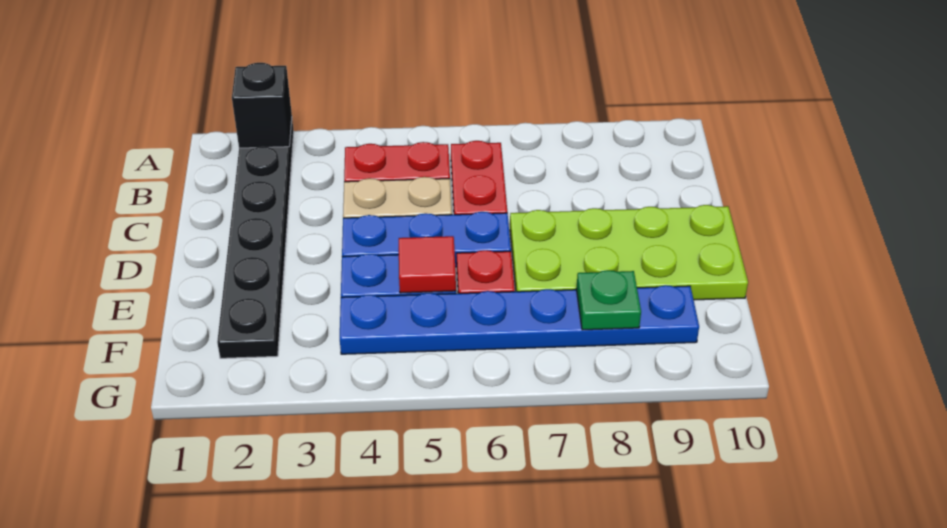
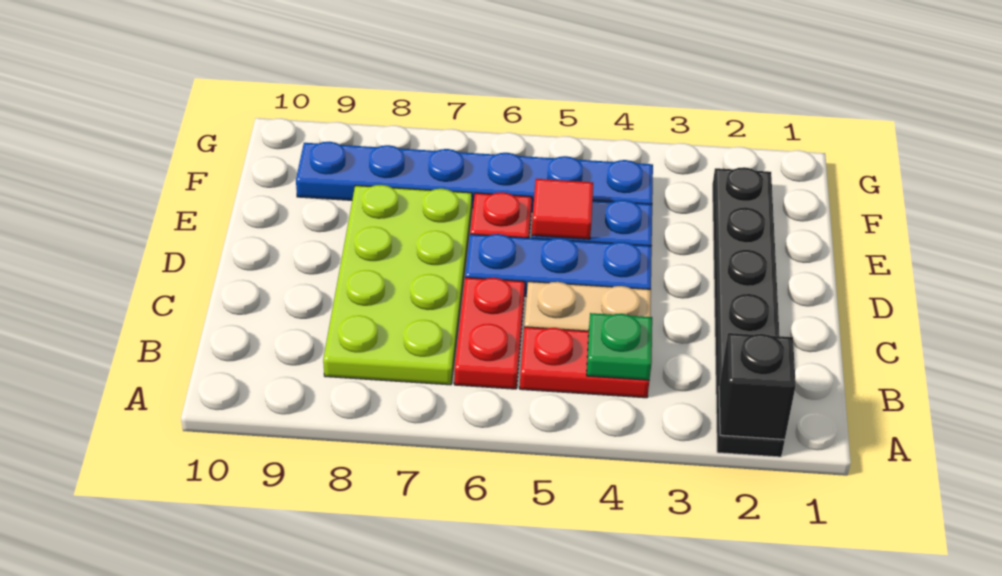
lime plate D7:E10 level 1 -> lime plate B7:E8 level 1
green plate F8 level 2 -> green plate B4 level 2

